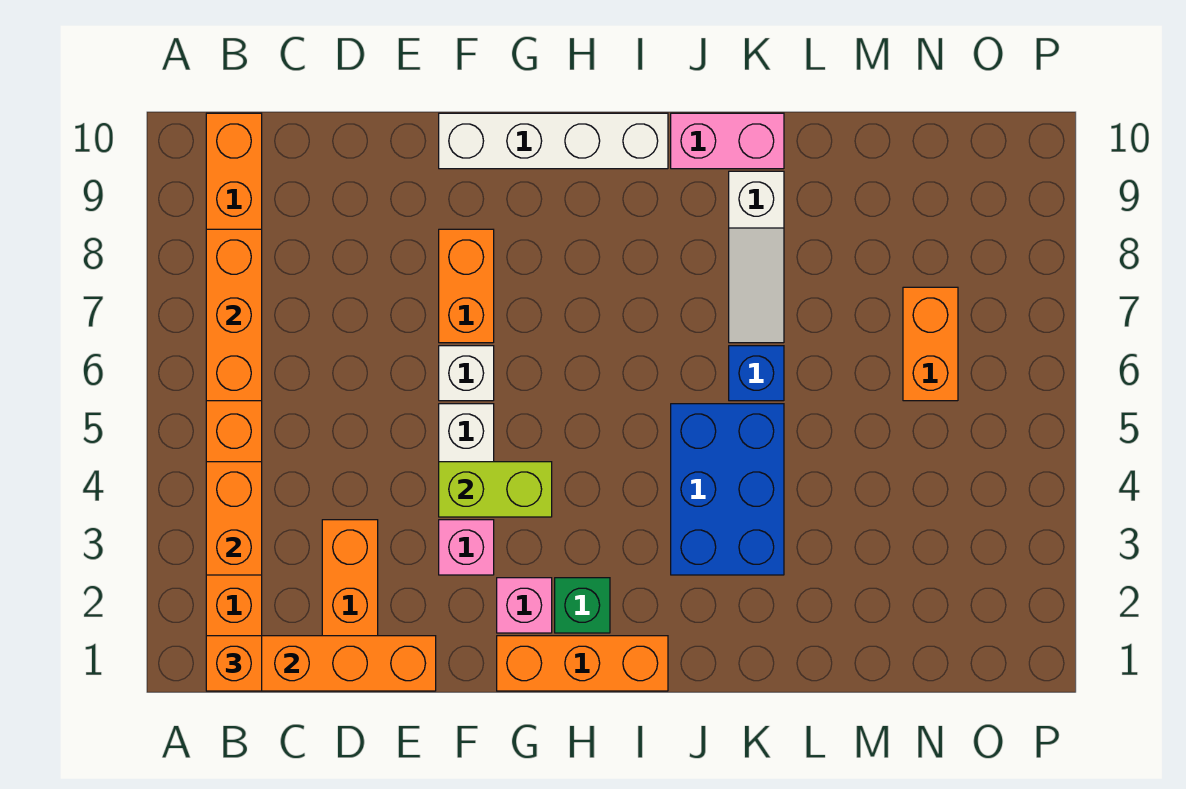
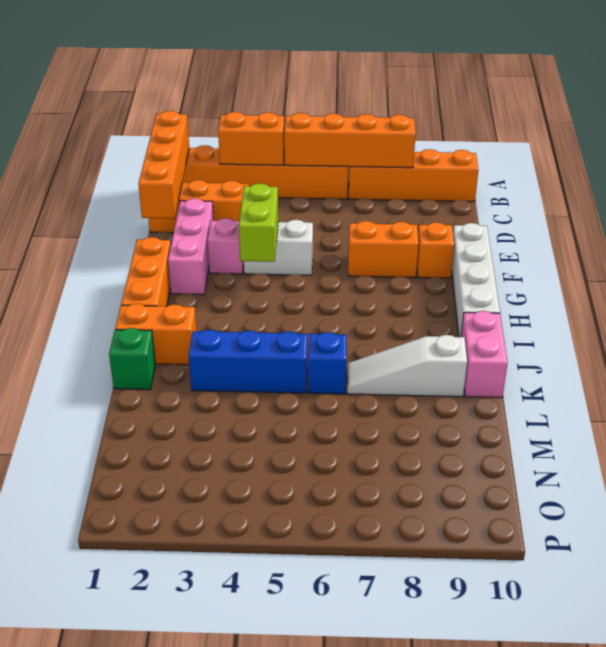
orange brick B1 level 3 -> orange brick F9 level 1
orange brick B6:B8 level 2 -> orange brick B5:B8 level 2
white brick F6 level 1 -> none
pink brick G2 level 1 -> pink brick E2:G2 level 1
green brick H2 level 1 -> green brick K1 level 1
blue brick J3:K5 level 1 -> blue brick K3:K5 level 1
orange brick N6:N7 level 1 -> orange brick J1:J2 level 1

